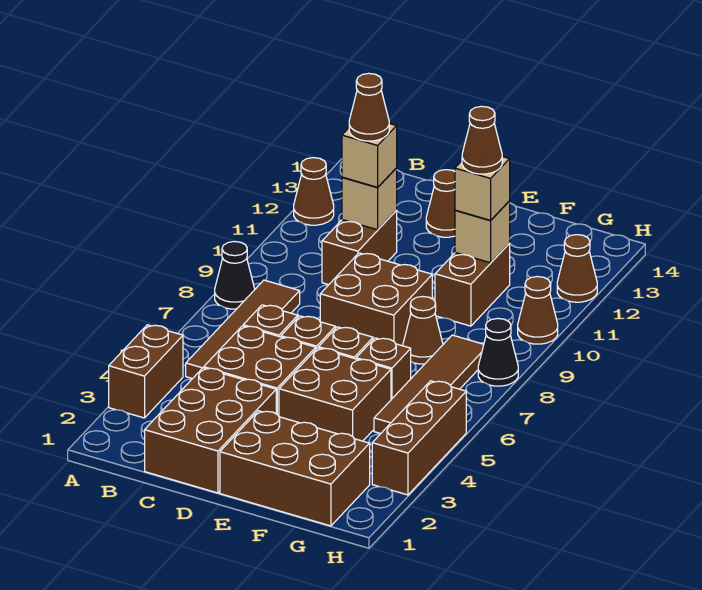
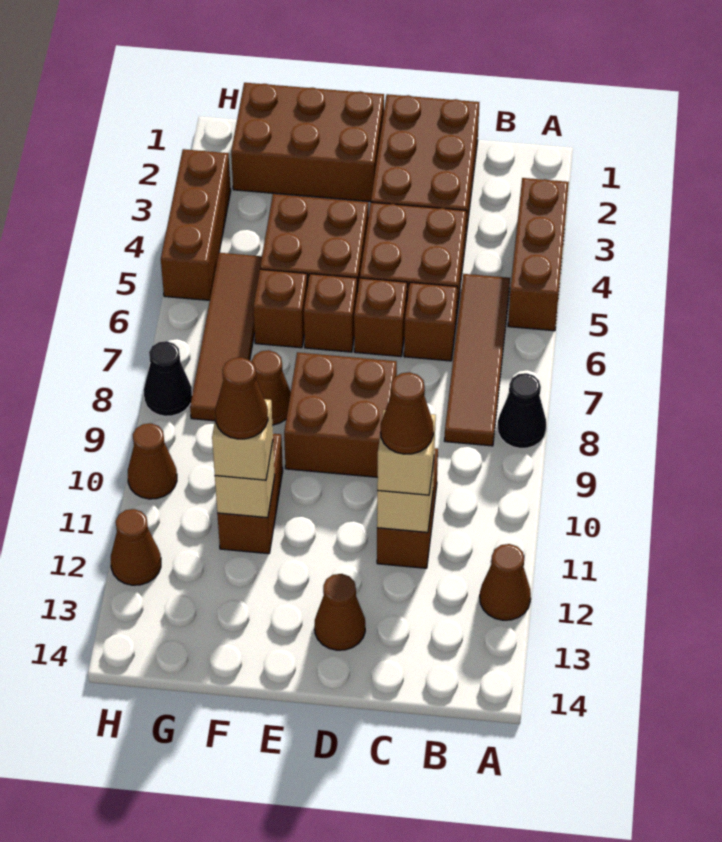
brown brick A3:A4 level 1 -> brown brick A3:A5 level 1

